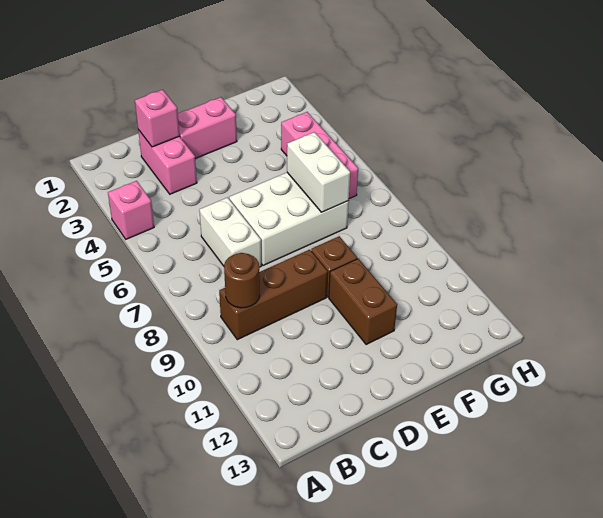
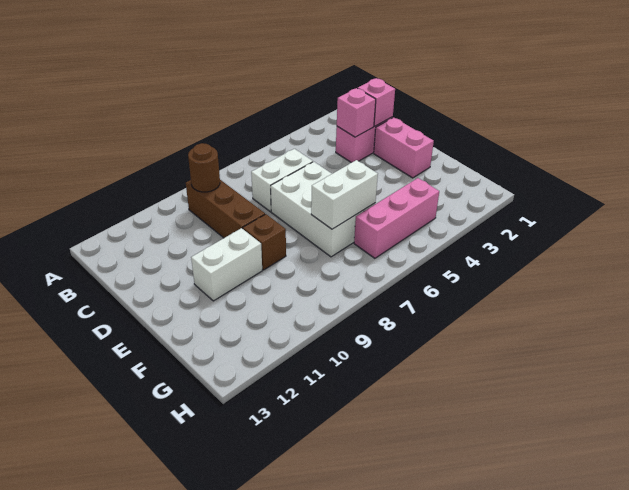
pink brick A4 level 1 -> pink brick C3 level 2
brown brick E10:E11 level 1 -> white brick E10:E11 level 1

